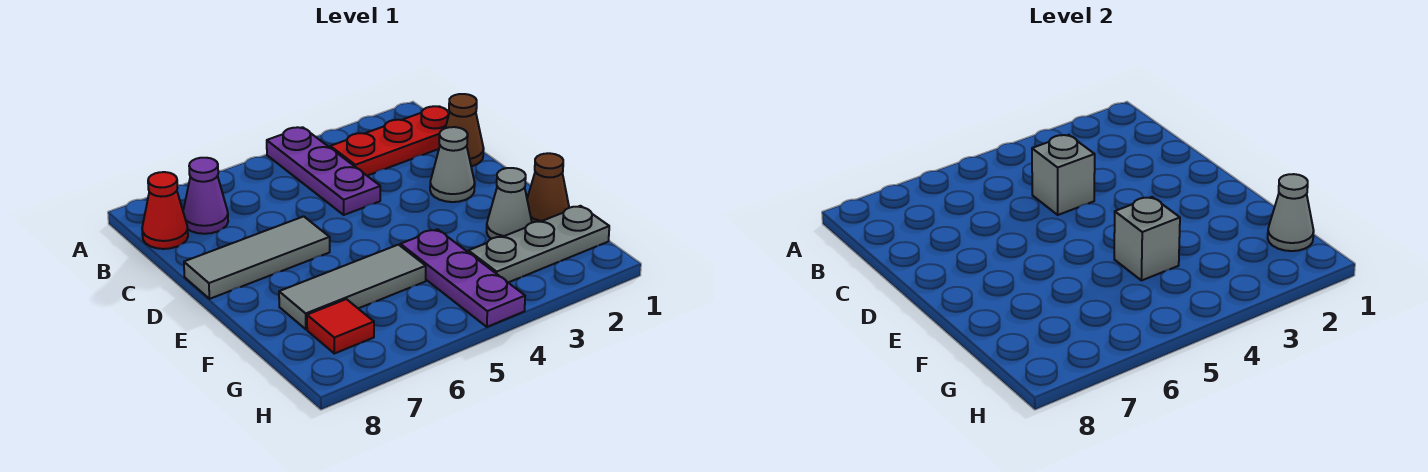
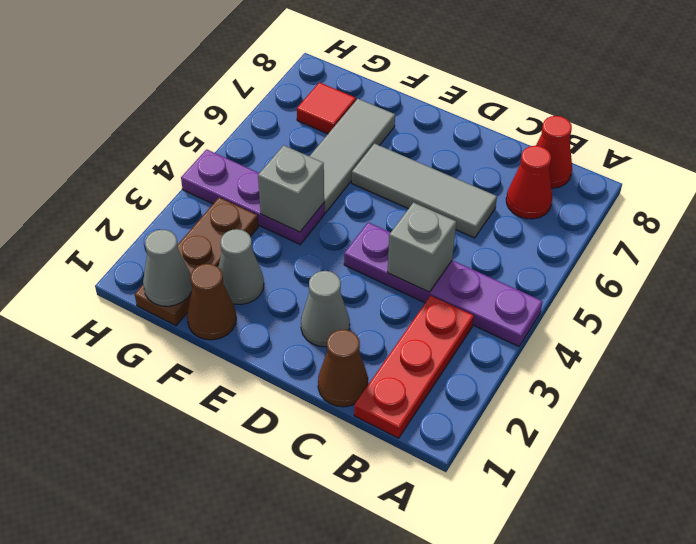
purple plate A4:C4 level 1 -> purple plate A4:D4 level 1
purple cone B7 level 1 -> red cone B7 level 1
grey tile D6:D8 level 1 -> grey tile C6:E6 level 1
grey plate G1:G3 level 1 -> brown plate G1:G3 level 1

